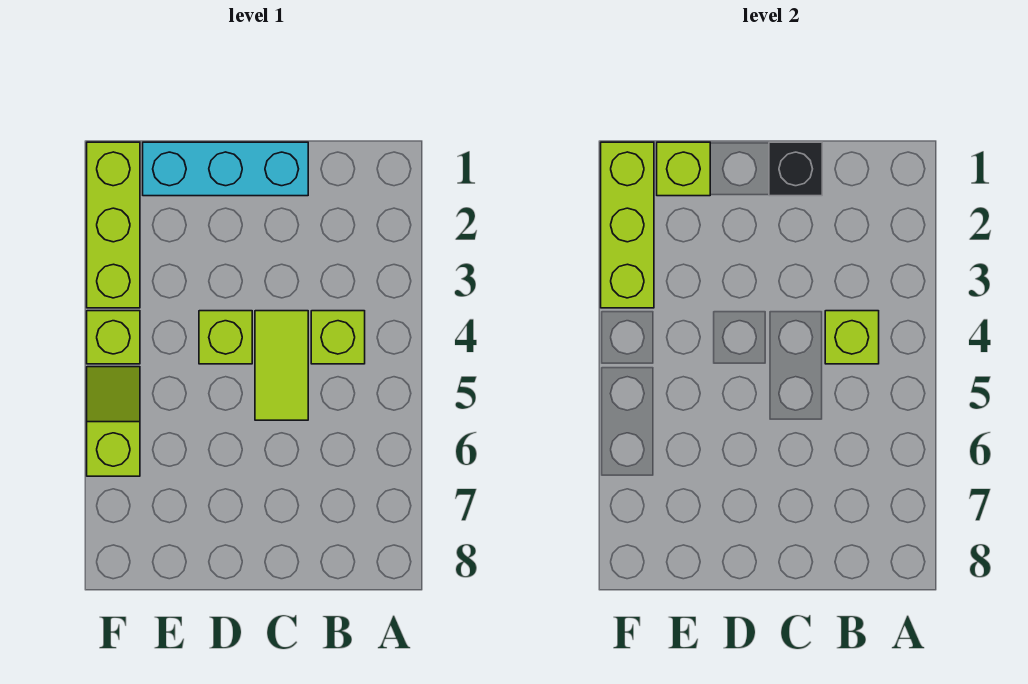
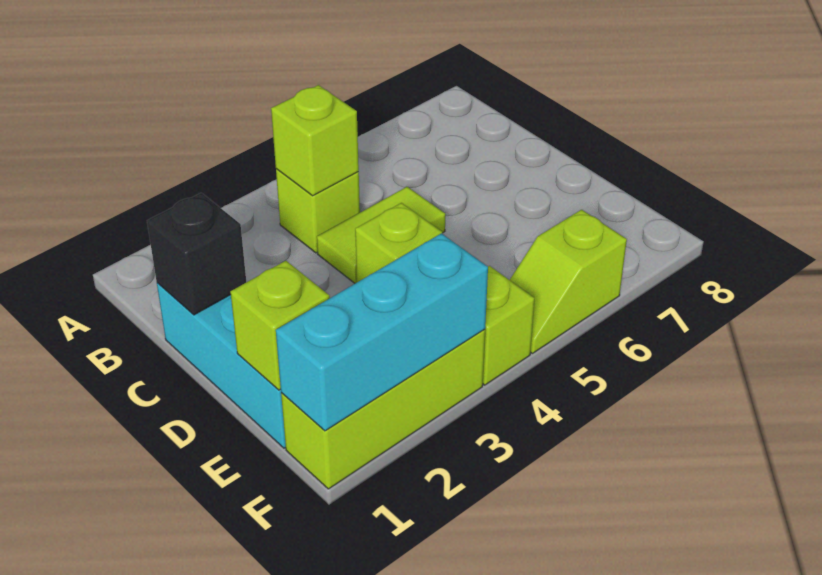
lime brick F1:F3 level 2 -> cyan brick F1:F3 level 2

